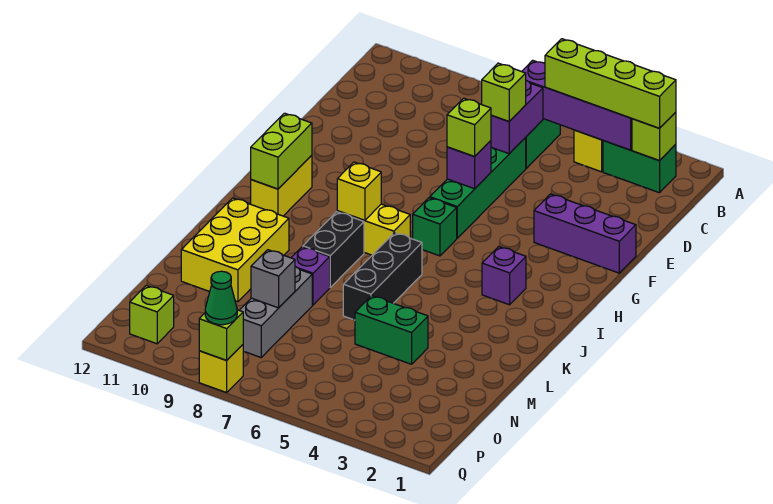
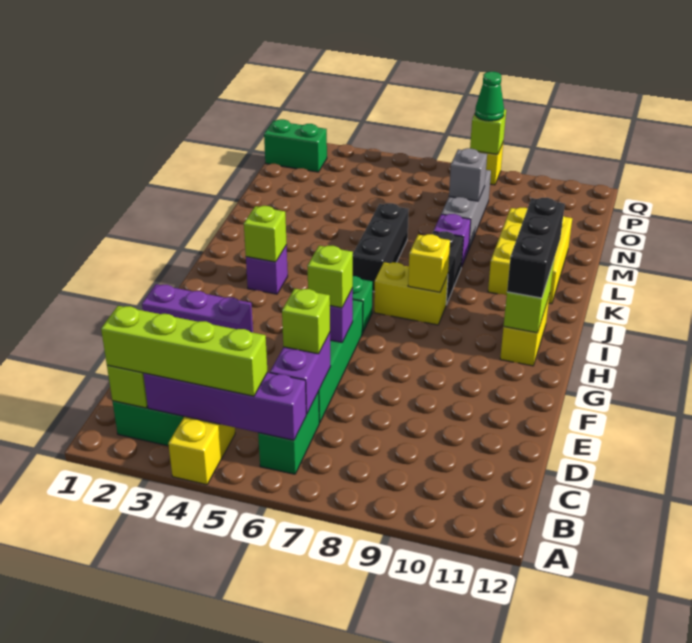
none -> black brick H11:J11 level 3
green brick M4:M5 level 1 -> green brick P1:P2 level 1
lime brick P11 level 1 -> lime brick I3 level 2

